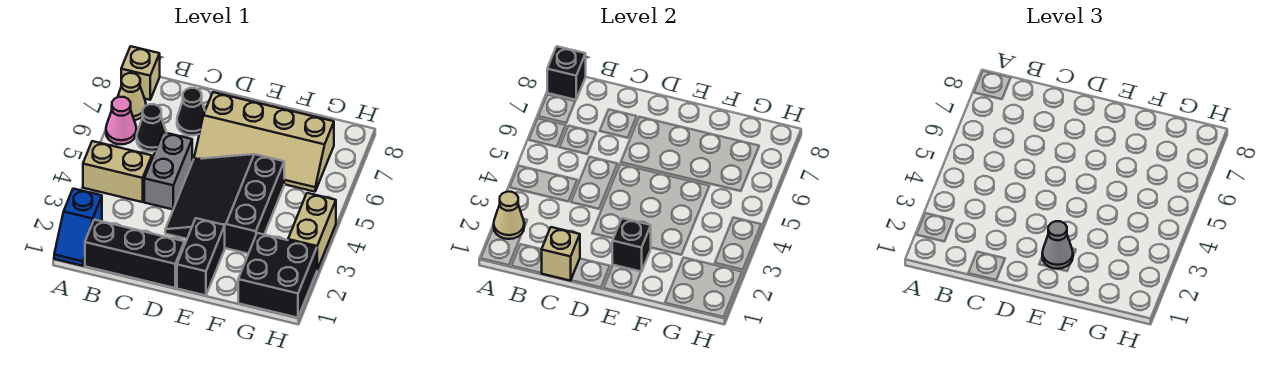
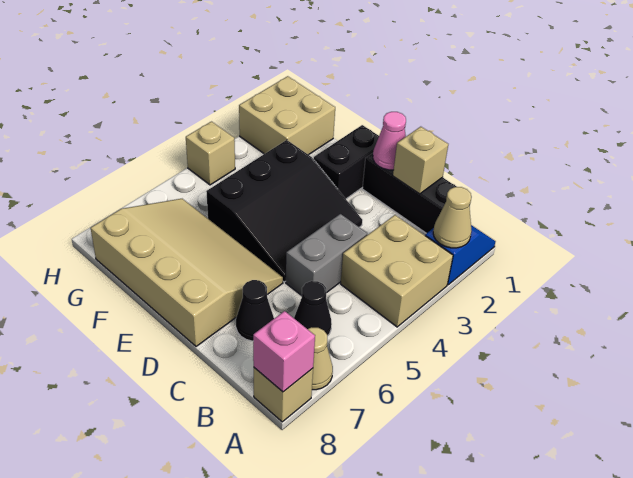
tan brick A4:B4 level 1 -> tan brick A3:B4 level 1
pink cone A6 level 1 -> pink cone D1 level 2
black brick A8 level 2 -> pink brick A8 level 2
tan slope D6:G7 level 1 top 7 -> tan slope D6:G8 level 1 top 8
black brick E2 level 2 -> none
grey cone E2 level 3 -> none
black brick G1:H2 level 1 -> tan brick G1:H2 level 1
tan brick H3:H4 level 1 -> tan brick H4 level 1

